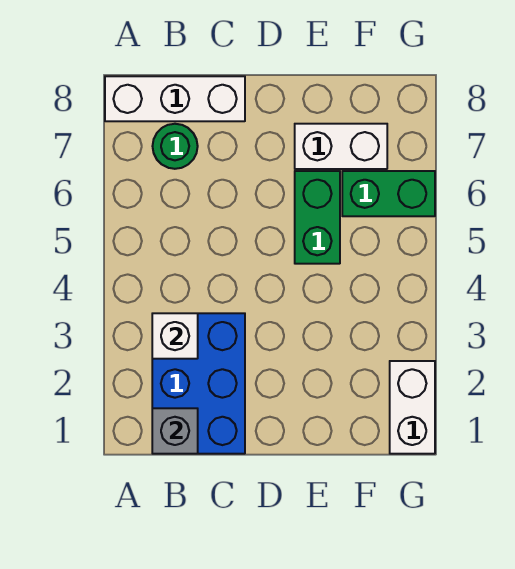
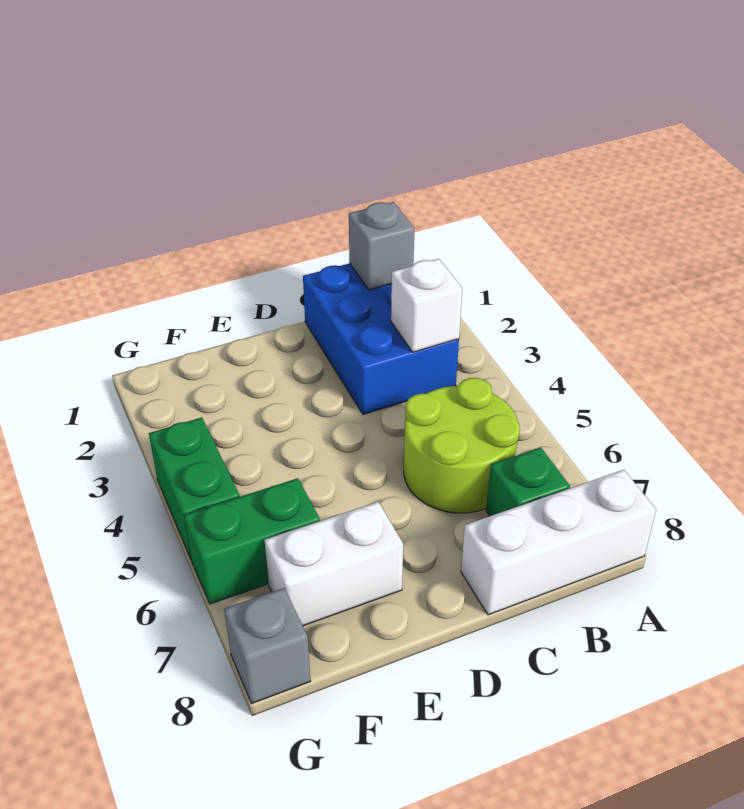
none -> lime round brick B5:C6 level 1
green round brick B7 level 1 -> green brick B7 level 1
green brick E5:E6 level 1 -> green brick G4:G5 level 1
white brick G1:G2 level 1 -> none
none -> grey brick G8 level 1

